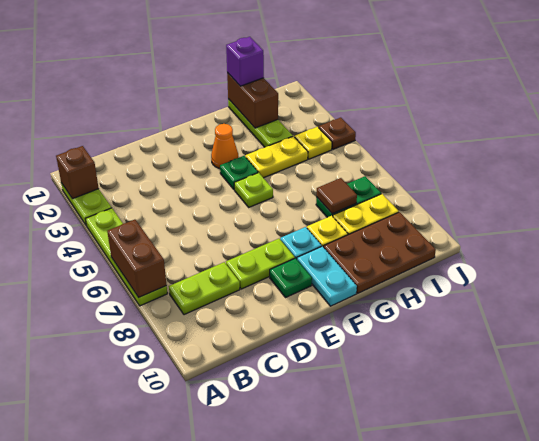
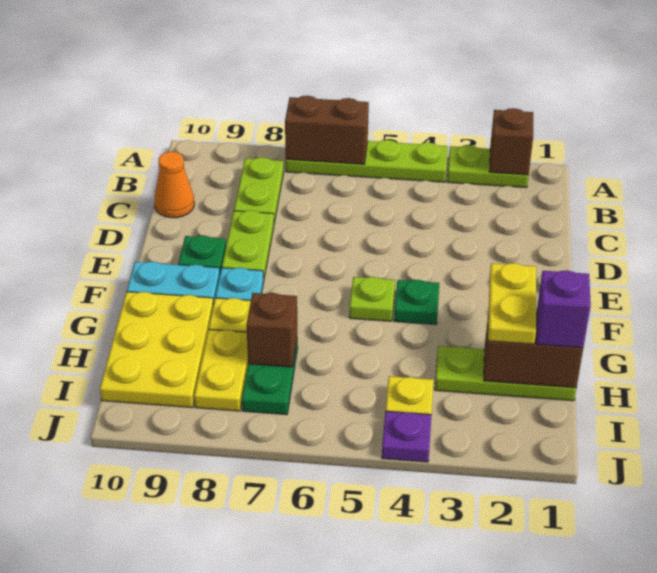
orange cone F3 level 1 -> orange cone C10 level 1
yellow plate G4:H4 level 1 -> yellow plate G2:H2 level 3
brown plate G9:I10 level 1 -> yellow plate G9:I10 level 1
brown tile H7 level 2 -> brown brick H7 level 2
brown plate J4 level 1 -> purple plate J4 level 1

